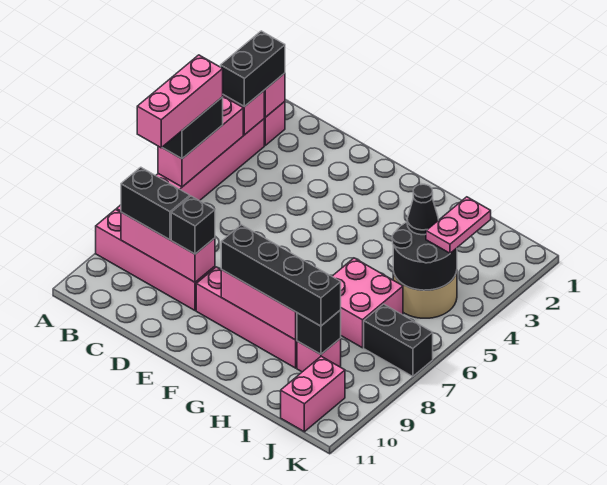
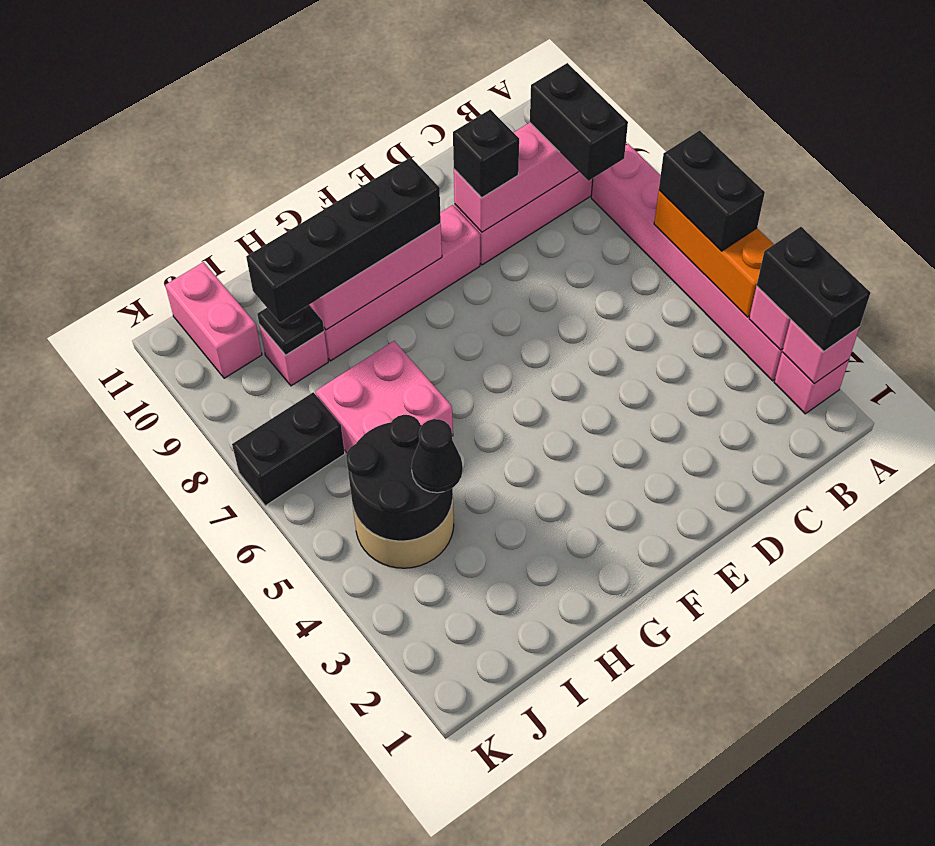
pink brick A4:A6 level 2 -> orange brick A4:A6 level 2
pink brick A5:A7 level 4 -> none
black brick B9:C9 level 3 -> black brick B8:B9 level 3
black brick I9 level 2 -> black plate I9 level 2
pink plate J3:J4 level 3 -> none

